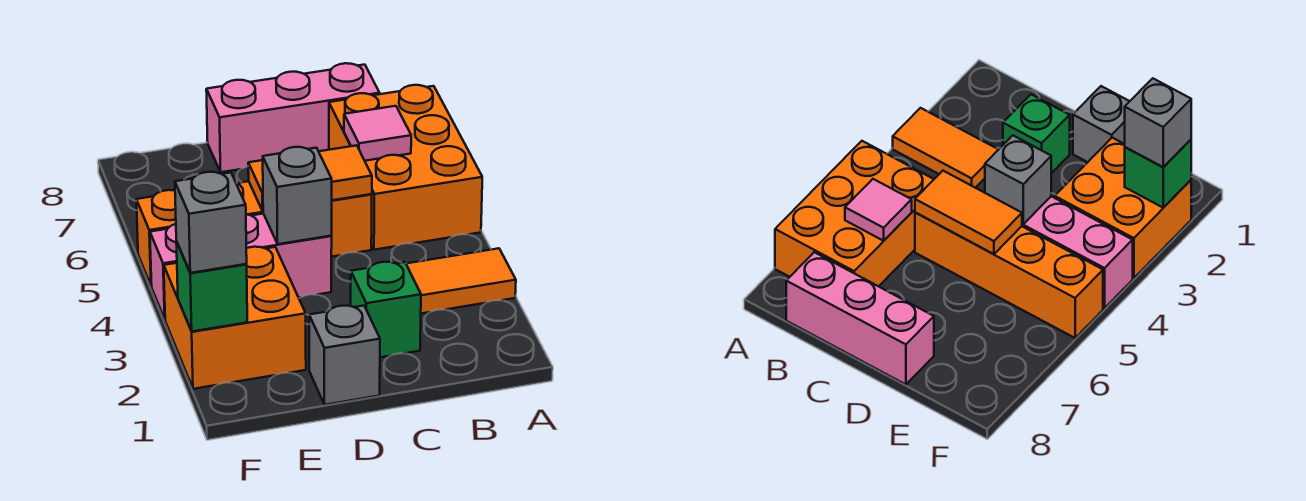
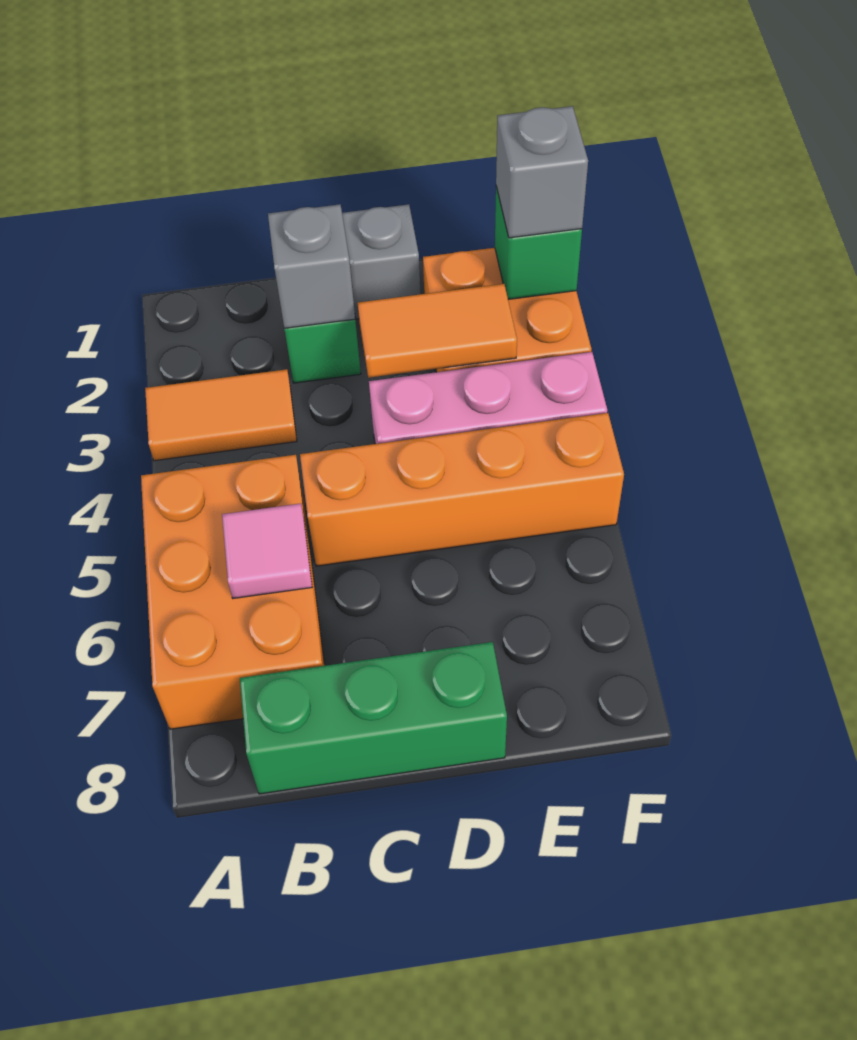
pink brick B8:D8 level 1 -> green brick B8:D8 level 1
orange tile C5:D5 level 2 -> orange tile D3:E3 level 2
grey brick D4 level 2 -> grey brick C2 level 2

